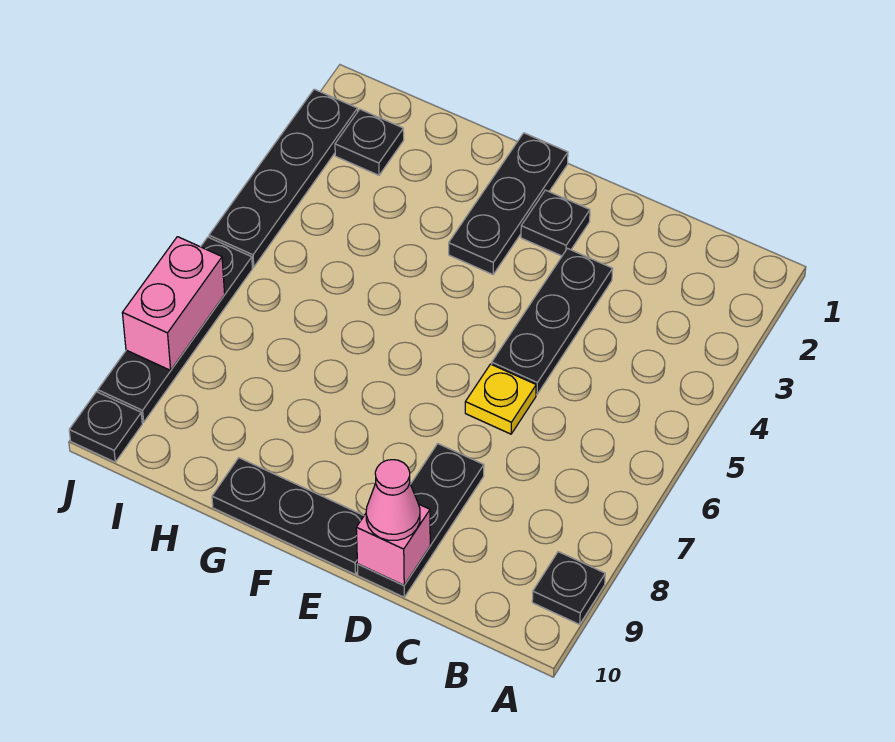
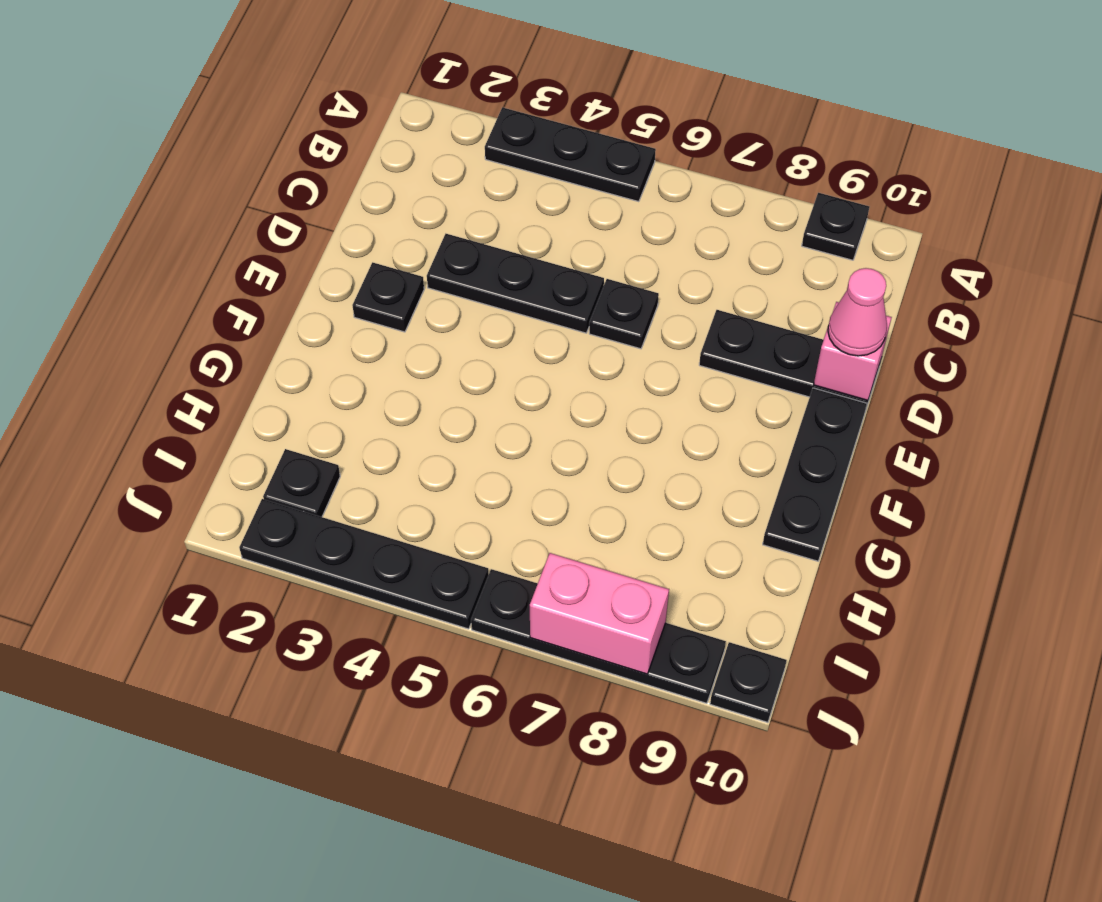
yellow plate D6 level 1 -> black plate D6 level 1
black plate F1:F3 level 1 -> black plate A3:A5 level 1

